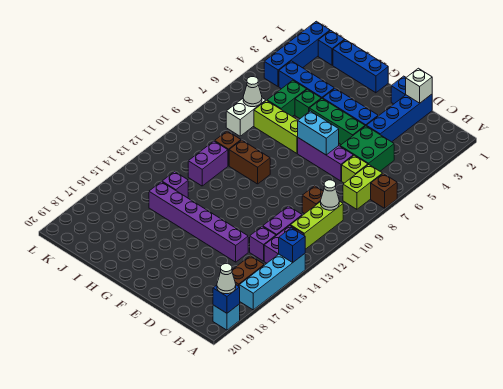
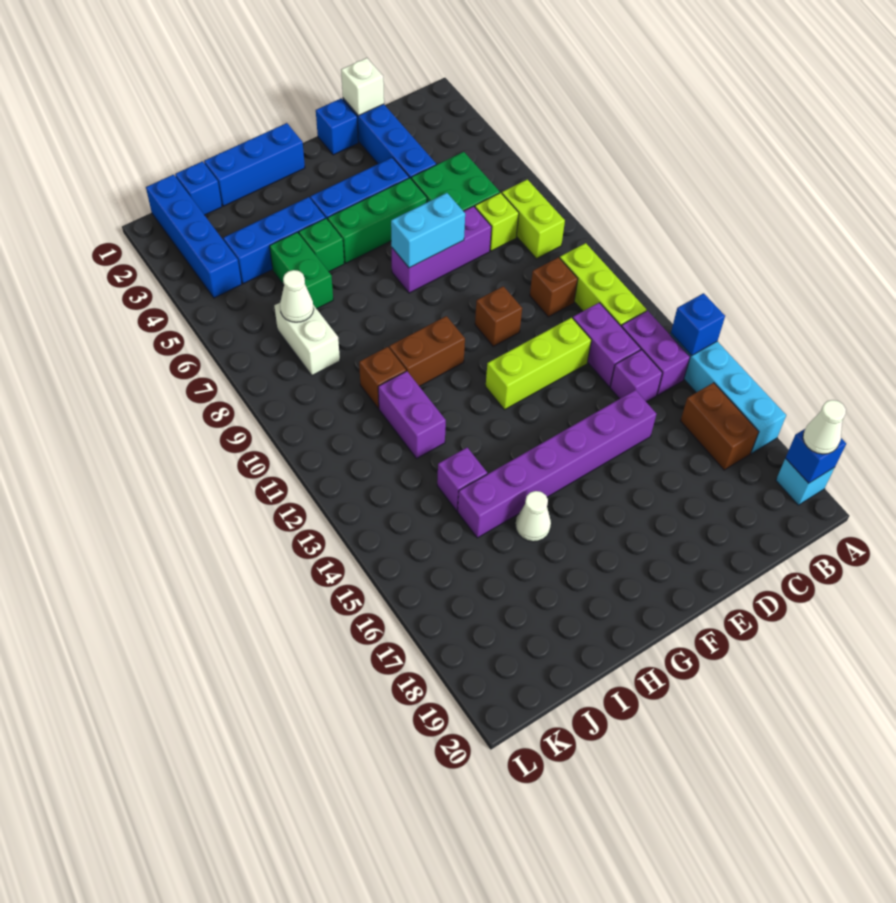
brown brick A7 level 1 -> brown brick E10 level 1
white cone B10 level 2 -> white cone H16 level 1
lime brick G7:I7 level 1 -> lime brick D12:F12 level 1

